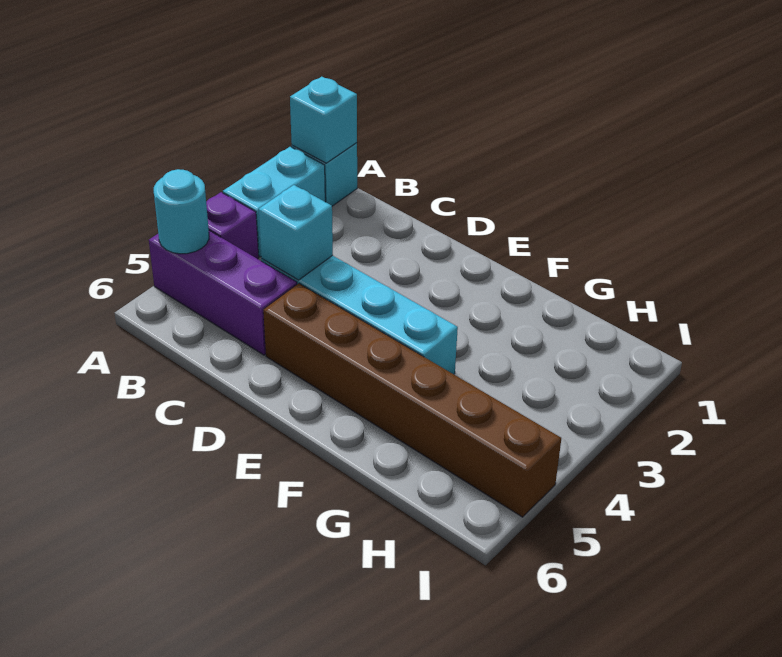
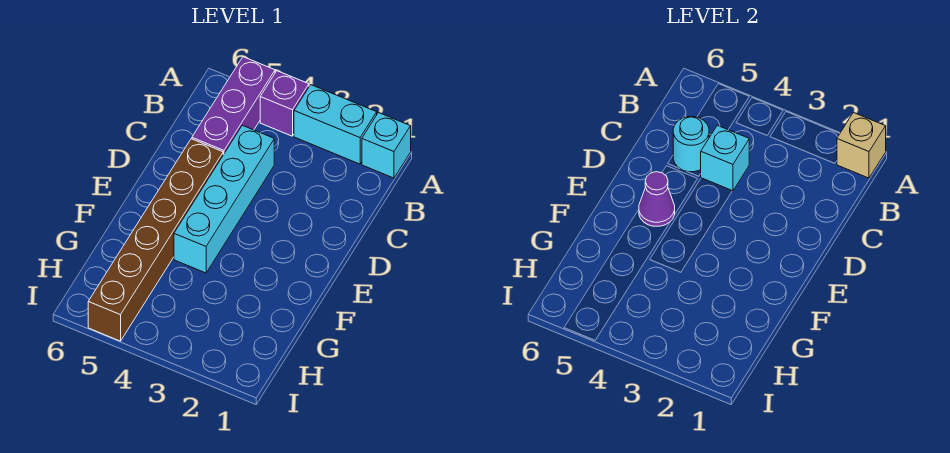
cyan brick A1 level 2 -> tan brick A1 level 2
cyan round brick A5 level 2 -> cyan round brick C5 level 2
none -> purple cone E5 level 2

